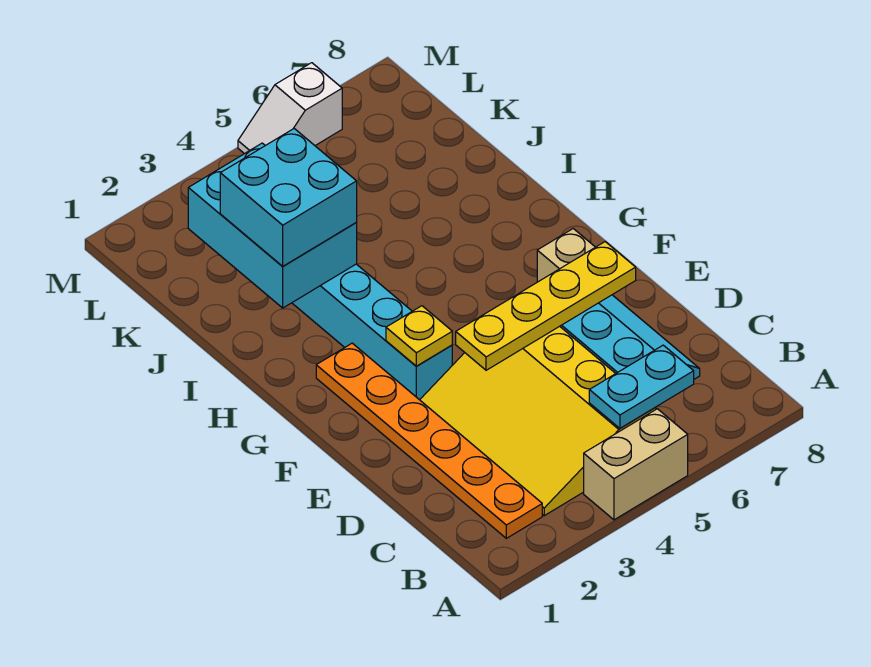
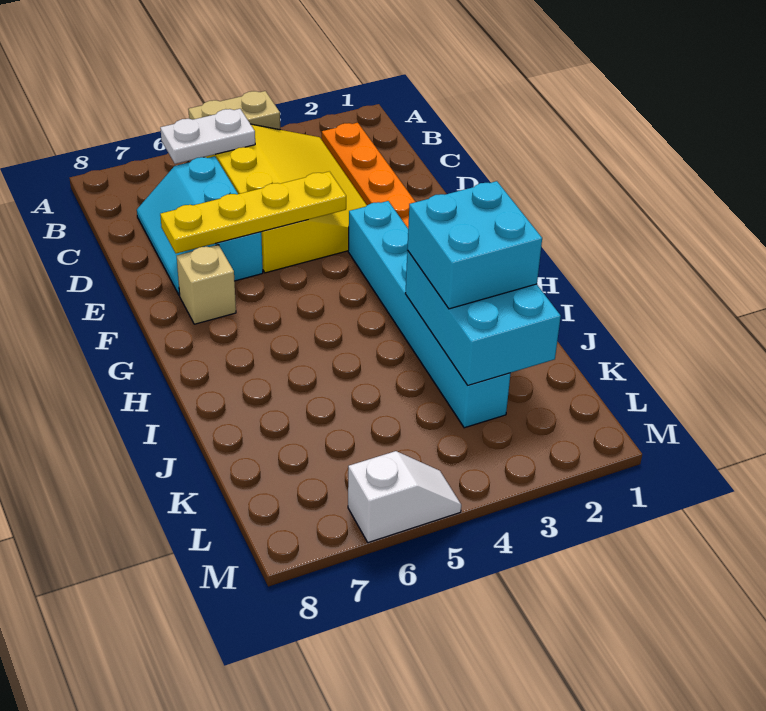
cyan plate B5:B6 level 2 -> white plate B5:B6 level 2
yellow plate F3 level 2 -> none

